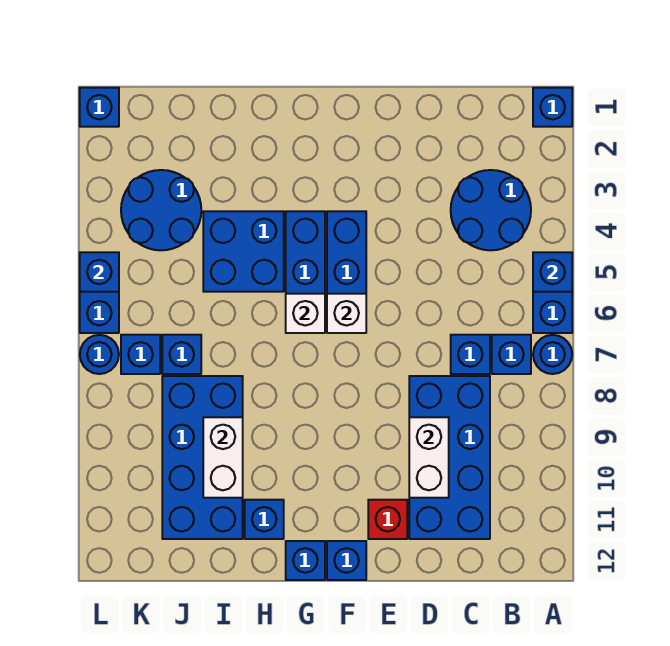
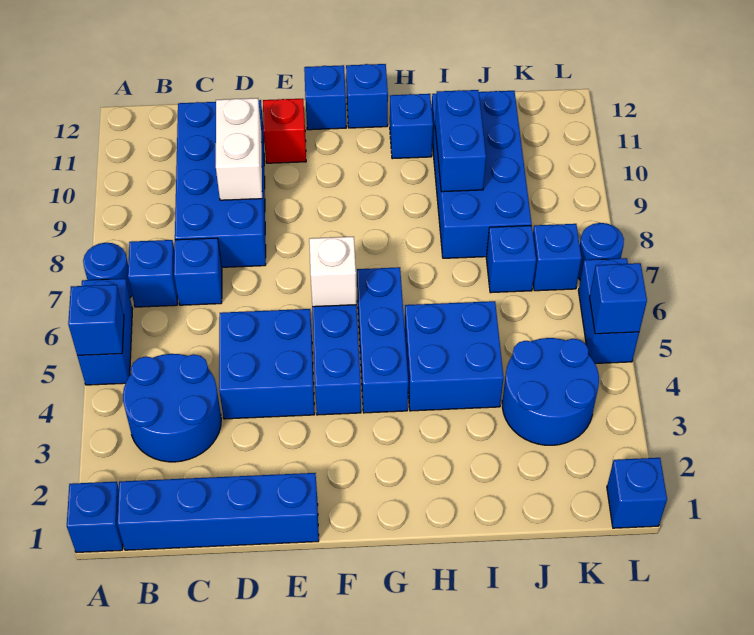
none -> blue brick B1:E1 level 1
none -> blue brick D4:E5 level 1
white brick G6 level 2 -> none
white brick I9:I10 level 2 -> blue brick I9:I10 level 2

